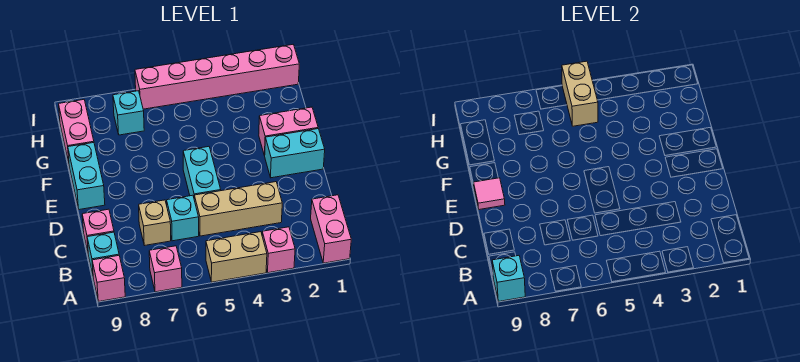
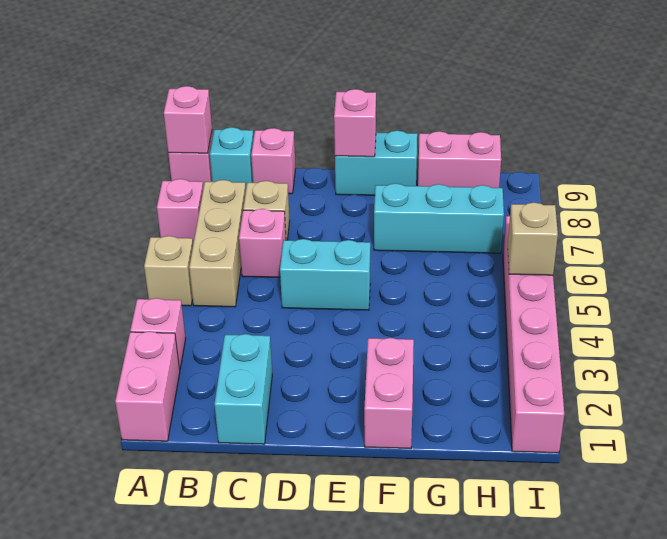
pink brick A1:B1 level 1 -> pink brick A1:A2 level 1
tan brick A4:A5 level 1 -> tan brick A5 level 1
cyan brick A9 level 2 -> pink brick A9 level 2
tan brick C3:C5 level 1 -> tan brick B5:B7 level 1
cyan brick C6 level 1 -> pink brick C6 level 1
cyan brick E1:E2 level 1 -> cyan brick C1:C2 level 1
pink tile E9 level 2 -> pink brick E9 level 2
tan brick H5:I5 level 2 -> tan brick I5 level 2
cyan brick H7 level 1 -> cyan brick F7:H7 level 1

